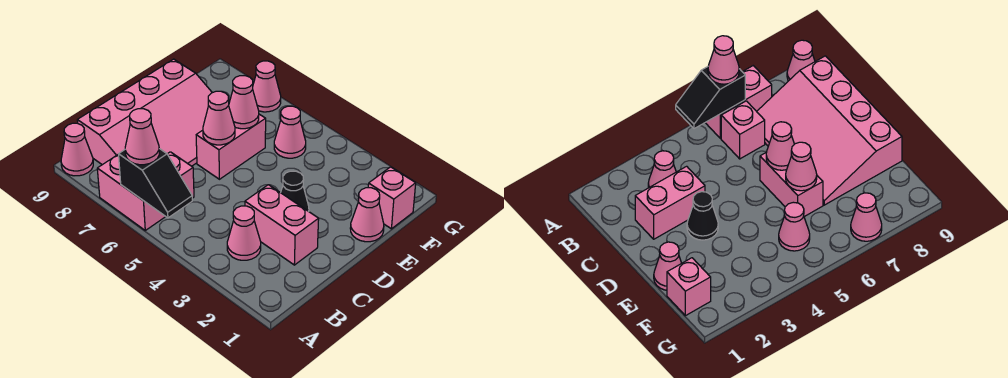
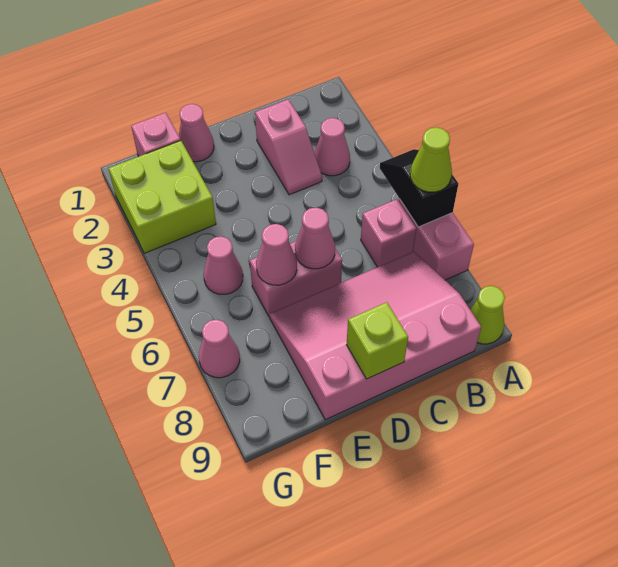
pink cone A6 level 3 -> lime cone A6 level 3
pink cone A9 level 1 -> lime cone A9 level 1
pink brick C2:C3 level 1 -> pink slope C2:C3 level 1 top 2
black cone D3 level 1 -> none
none -> lime brick D9 level 2
none -> lime brick F2:G3 level 1

